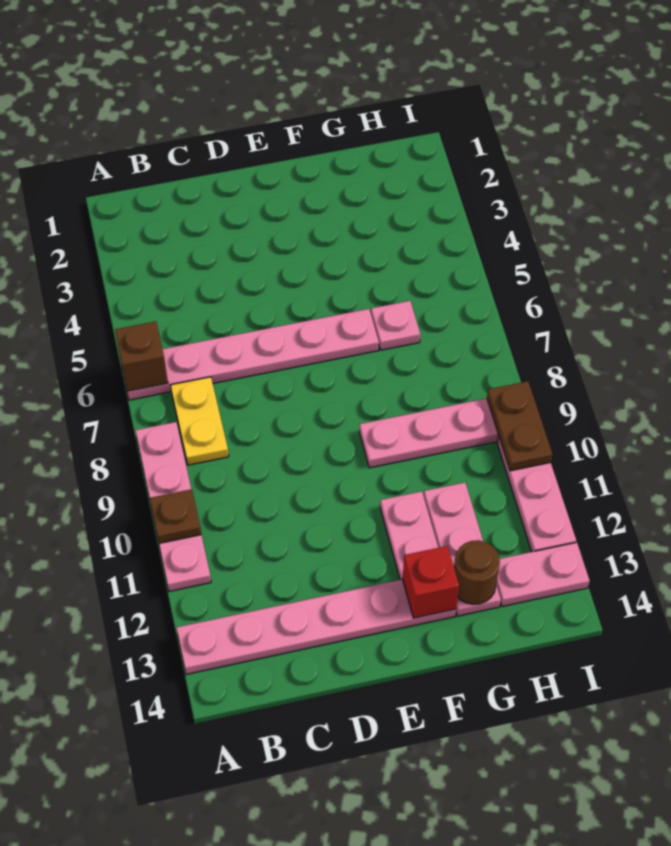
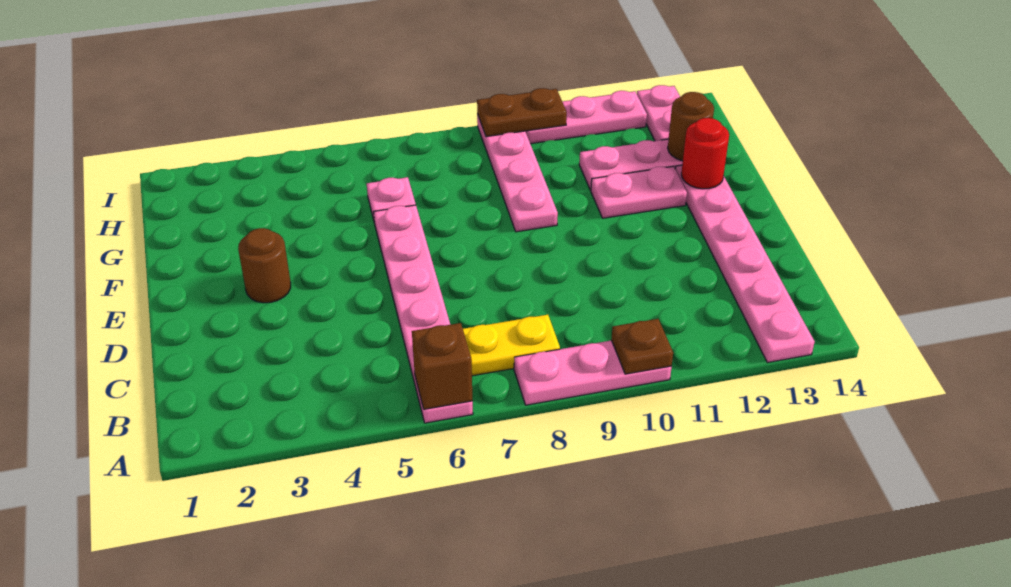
pink plate A8:A11 level 1 -> pink plate A8:A10 level 1
none -> brown round brick E3 level 1
red brick F13 level 2 -> red round brick F13 level 2

